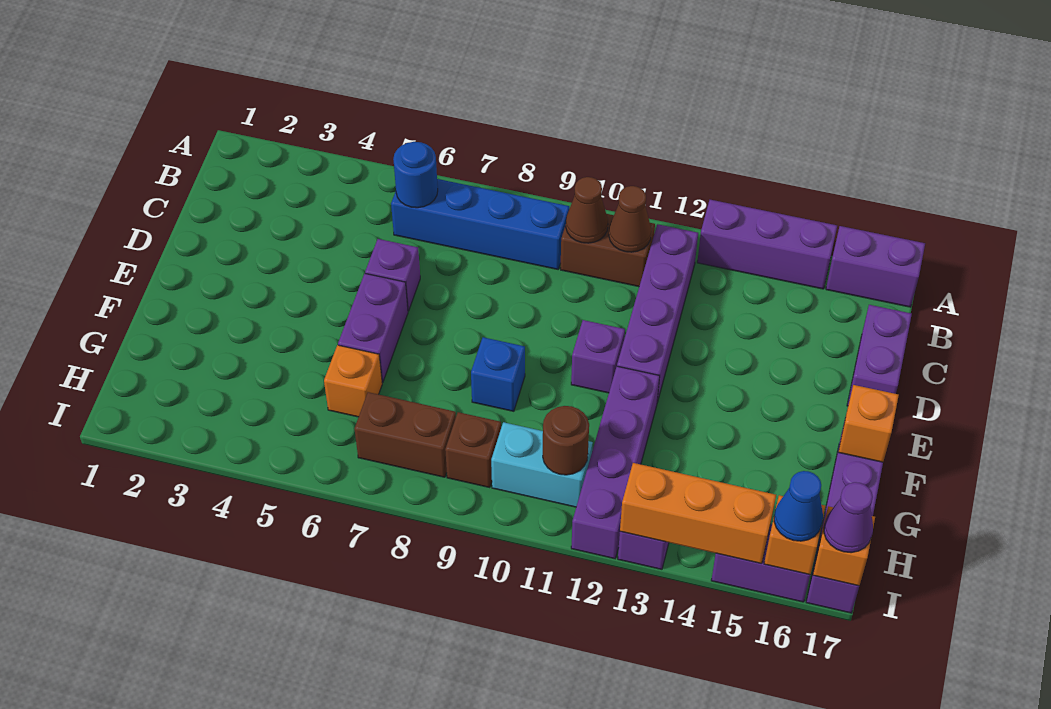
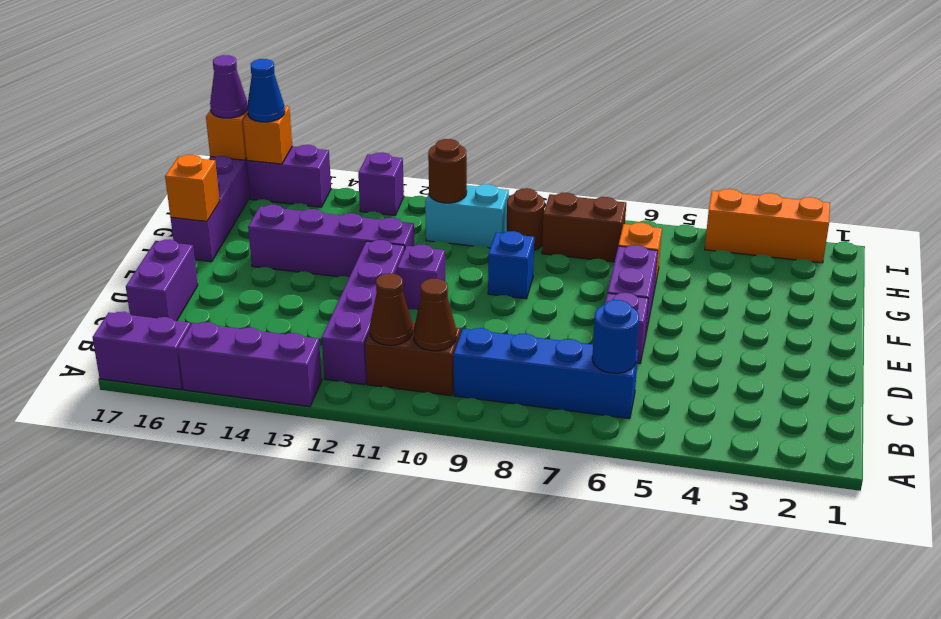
purple brick F12:I12 level 1 -> purple brick F12:F15 level 1
brown brick H9 level 1 -> brown round brick H9 level 1
orange brick I13:I15 level 2 -> orange brick I2:I4 level 1

